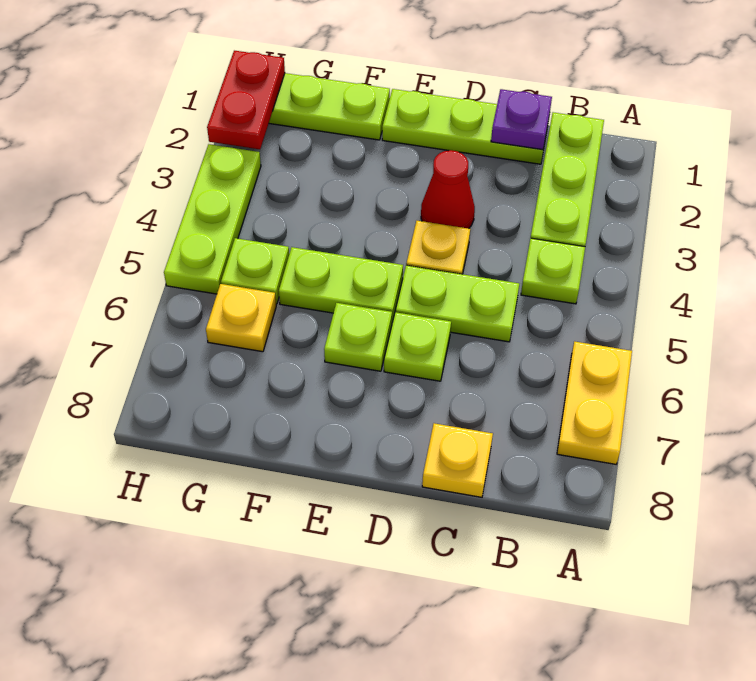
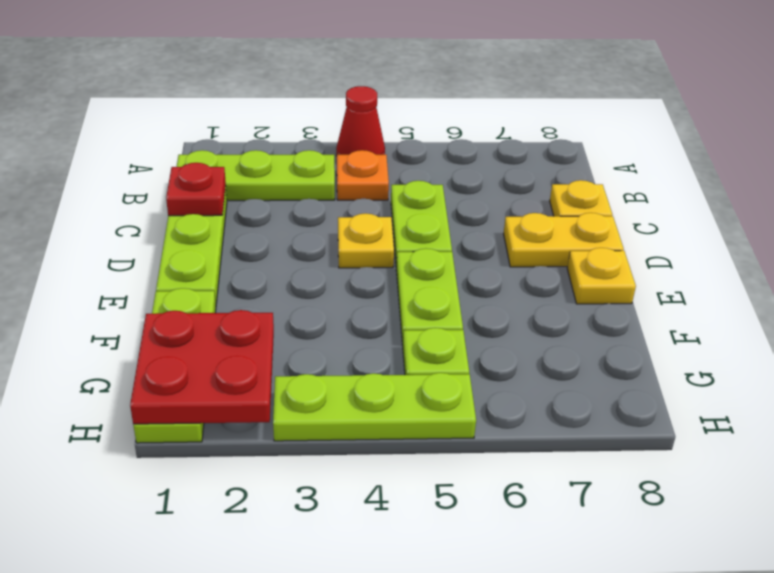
yellow plate A6:A7 level 1 -> yellow plate D7:D8 level 1
lime plate B4 level 1 -> orange plate B4 level 1
purple plate C1 level 2 -> red plate C1 level 2
red cone D3 level 1 -> red cone A4 level 1
lime plate D6 level 1 -> none
lime plate E6 level 1 -> none
yellow plate G6 level 1 -> yellow plate E8 level 1
red plate H1:H2 level 2 -> red plate G1:H2 level 2

